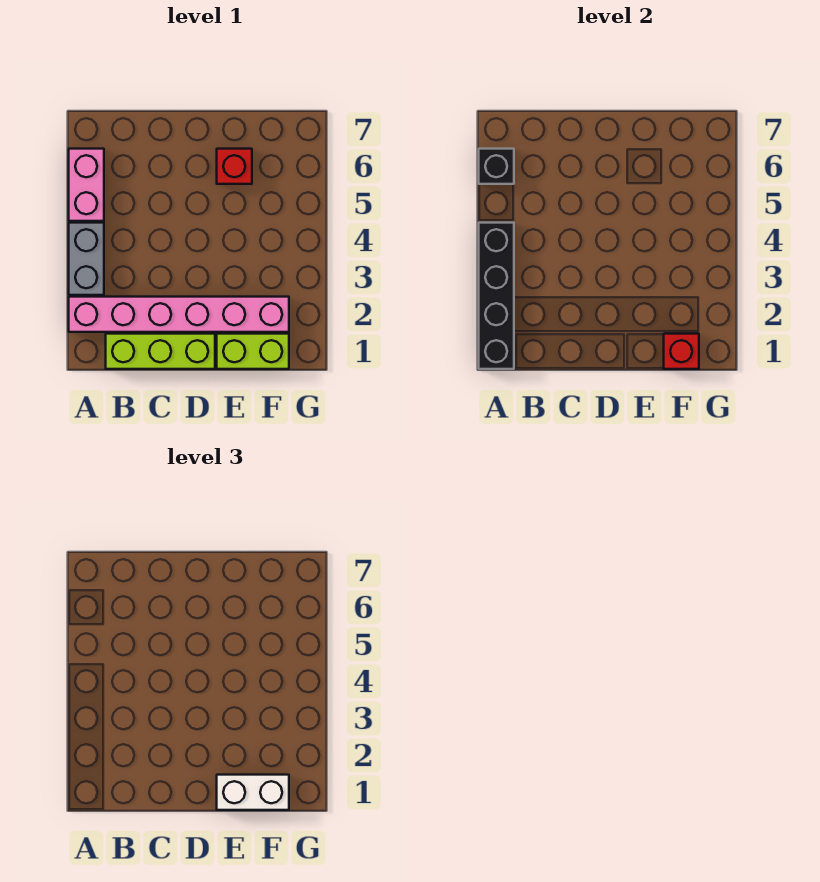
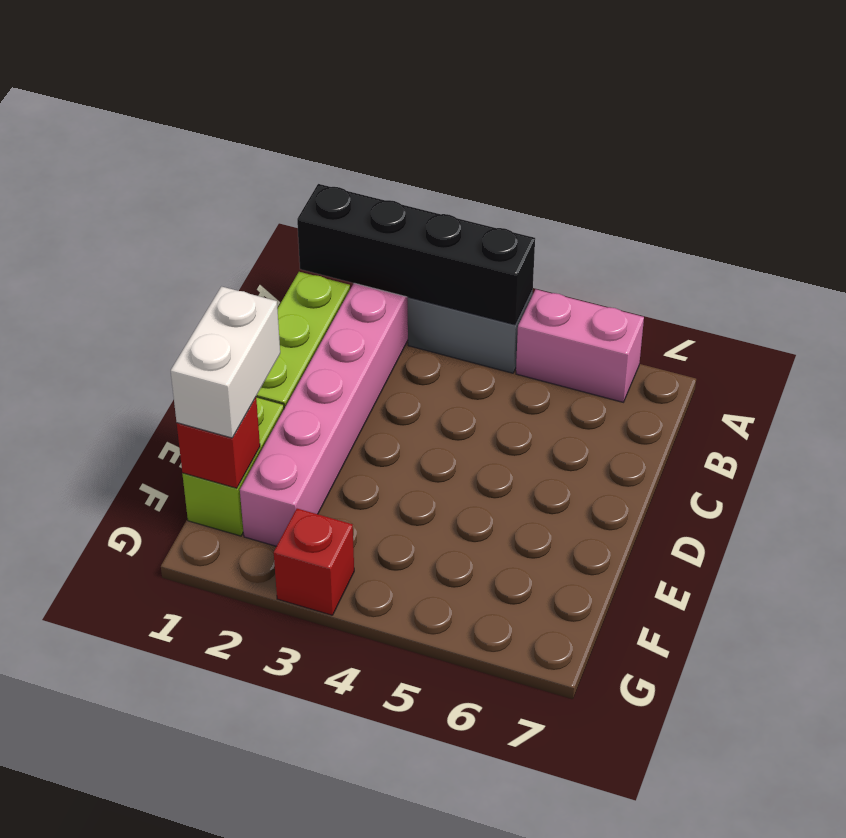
black brick A6 level 2 -> none
red brick E6 level 1 -> red brick G3 level 1

